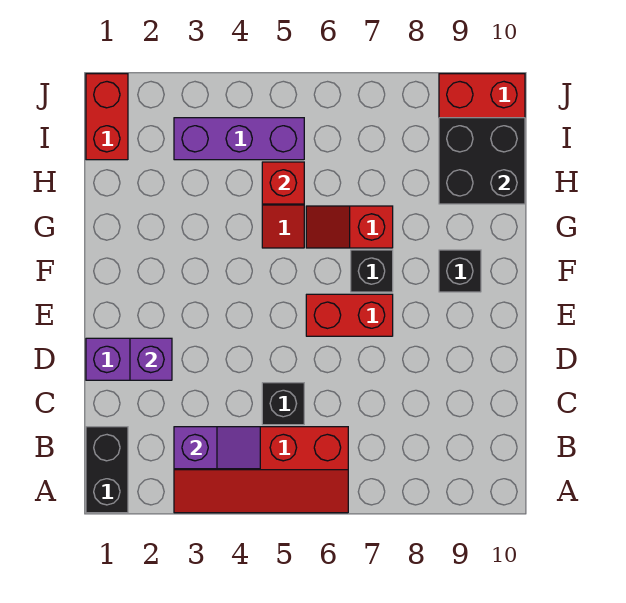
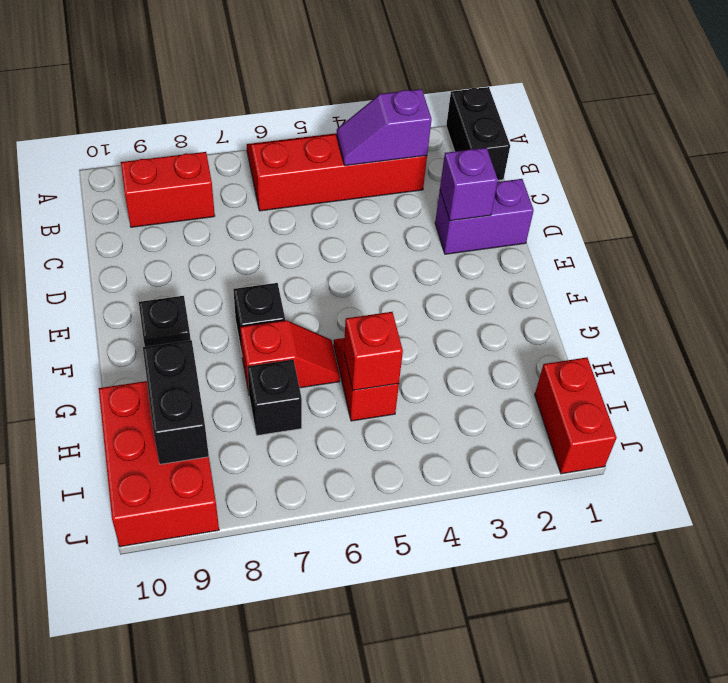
black brick C5 level 1 -> black brick H7 level 1
red brick E6:E7 level 1 -> red brick B8:B9 level 1
black brick H9:I10 level 2 -> black brick H9:I9 level 2
purple brick I3:I5 level 1 -> none

